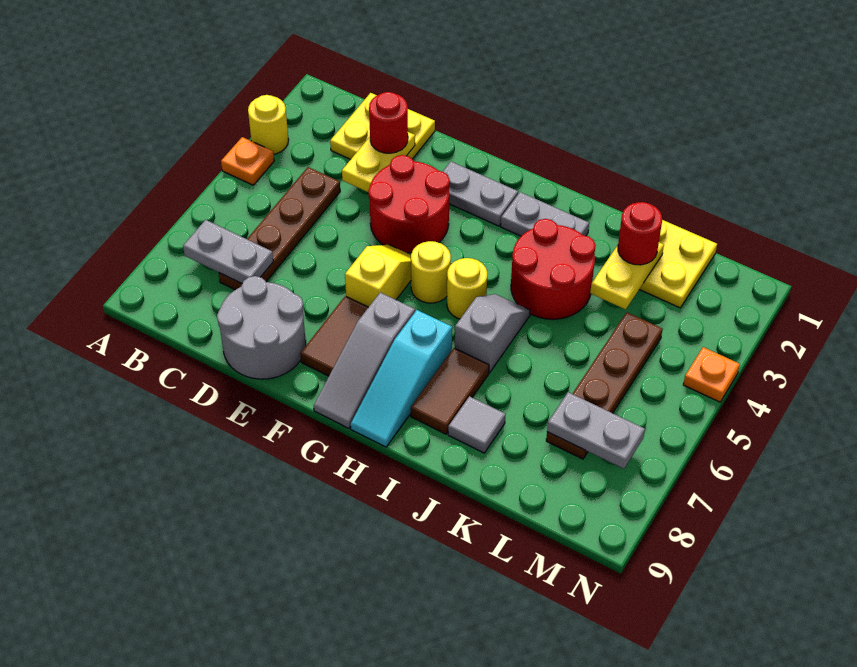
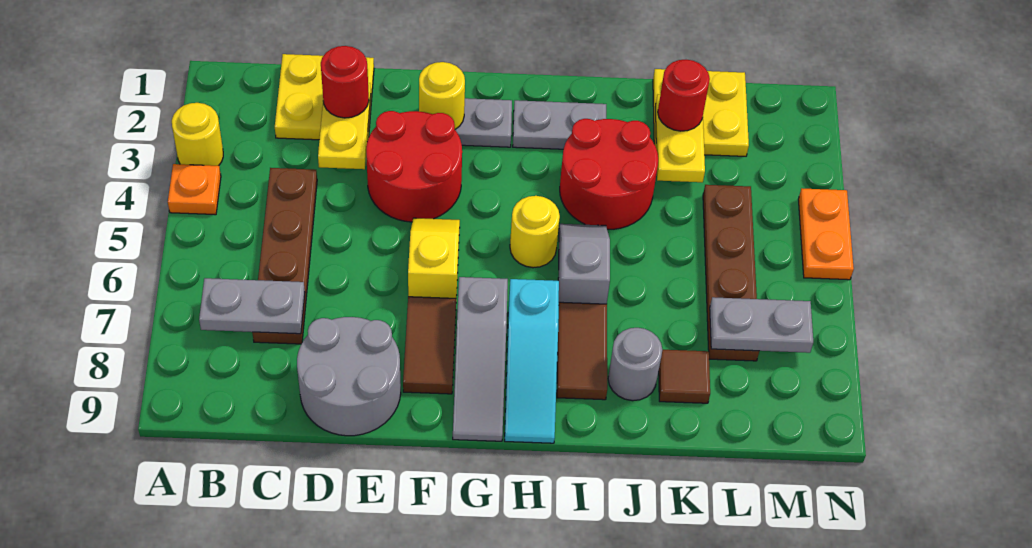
yellow round brick G5 level 1 -> yellow round brick F2 level 2
grey tile J8 level 1 -> grey round brick J8 level 1
none -> brown tile K8 level 1
orange plate N4 level 1 -> orange plate N4:N5 level 1

